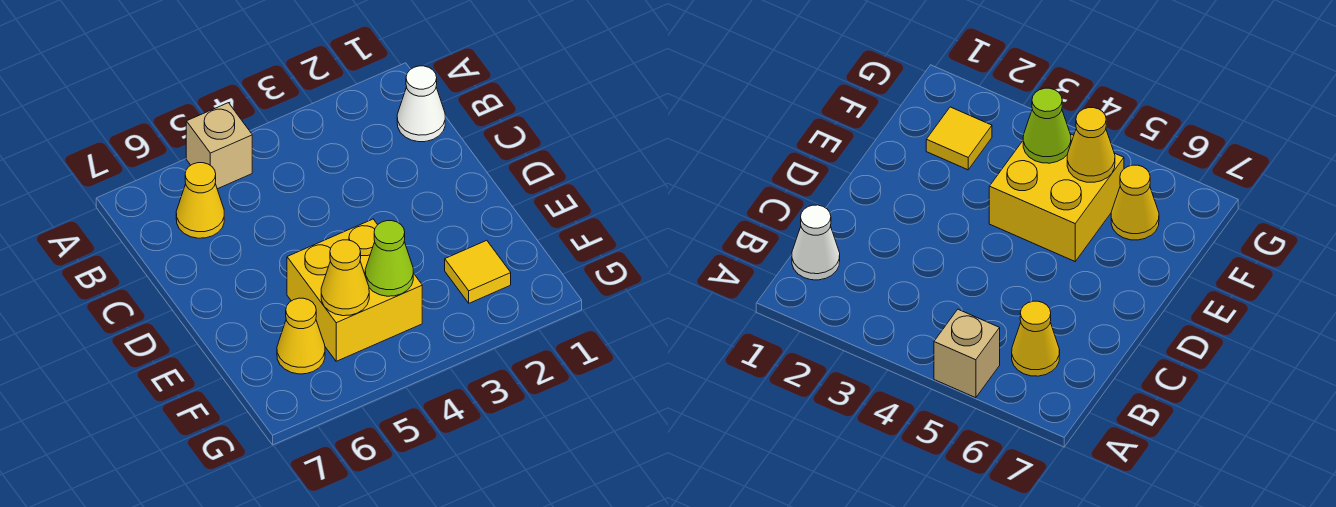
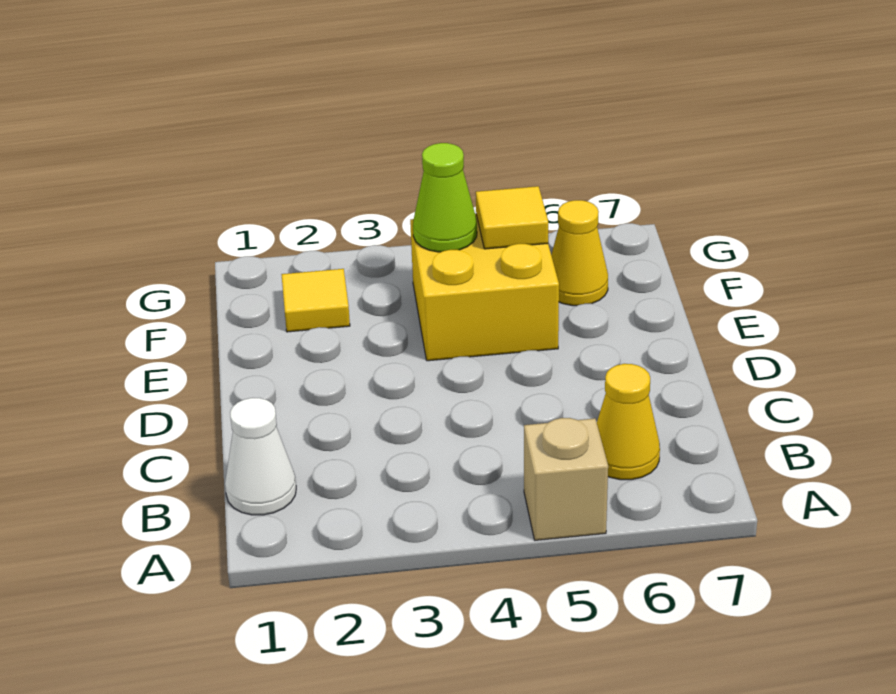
yellow cone F5 level 2 -> yellow tile F5 level 2

